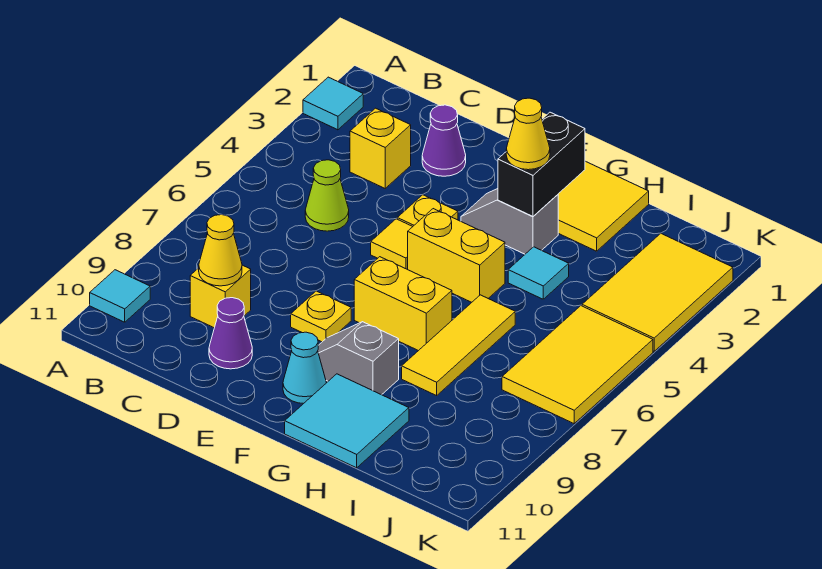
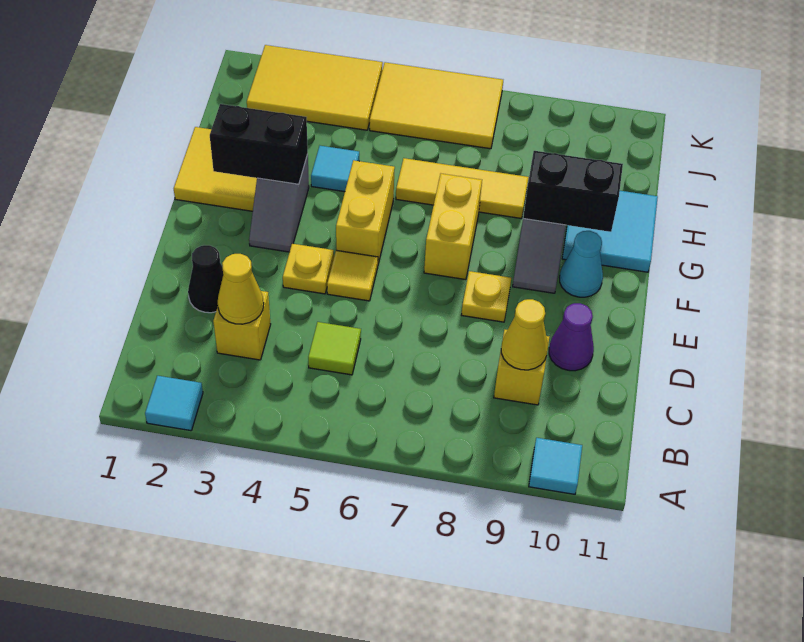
lime cone C5 level 1 -> lime tile C5 level 1
purple cone D2 level 1 -> black cone D2 level 1
yellow cone G3 level 3 -> yellow cone C3 level 2
none -> black brick G9:G10 level 2

